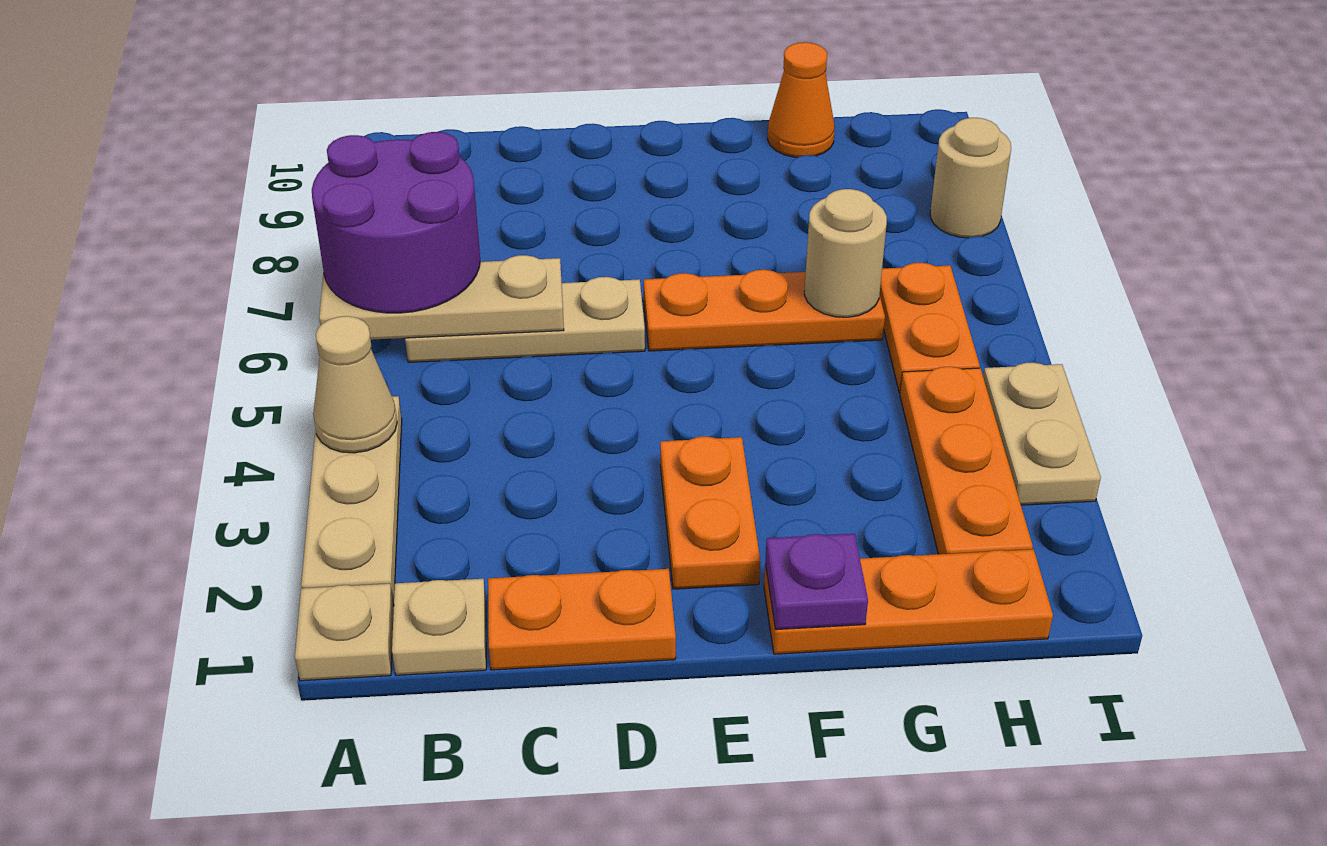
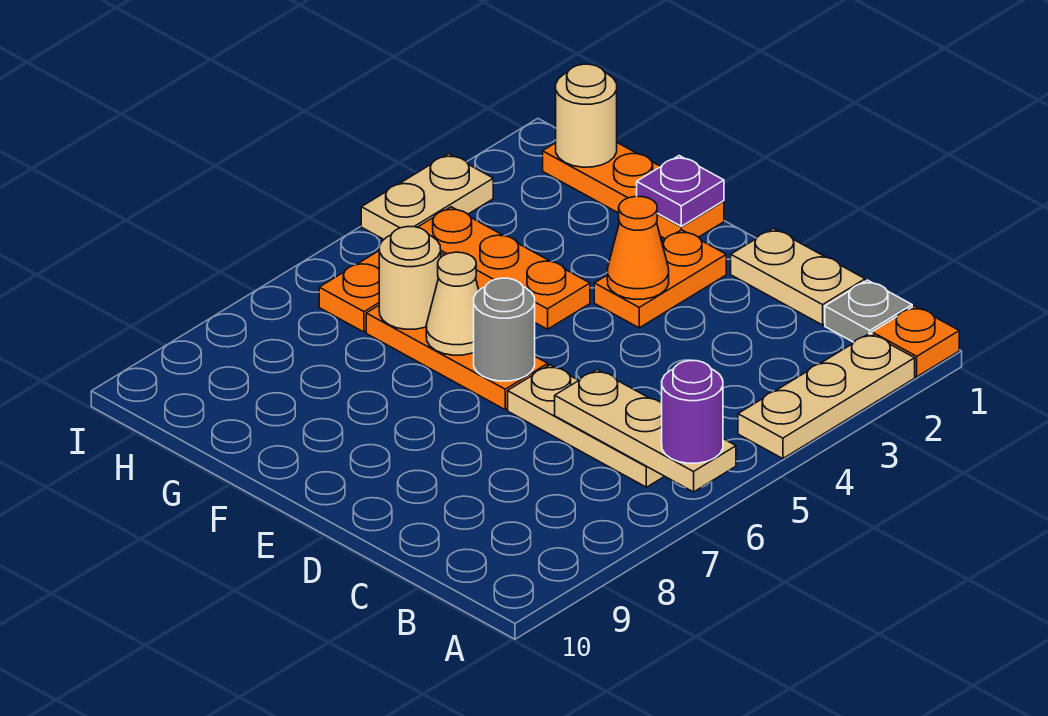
tan plate A1 level 1 -> orange plate A1 level 1
tan cone A4 level 2 -> tan cone F6 level 2
purple round brick A6:B7 level 3 -> purple round brick A6 level 3
tan plate B1 level 1 -> grey plate B1 level 1
orange plate C1:D1 level 1 -> tan plate C1:D1 level 1
none -> grey round brick E6 level 2
orange cone G10 level 1 -> orange cone E3 level 2
orange plate H2:H4 level 1 -> orange plate F4:H4 level 1
tan round brick I8 level 1 -> tan round brick H1 level 2

